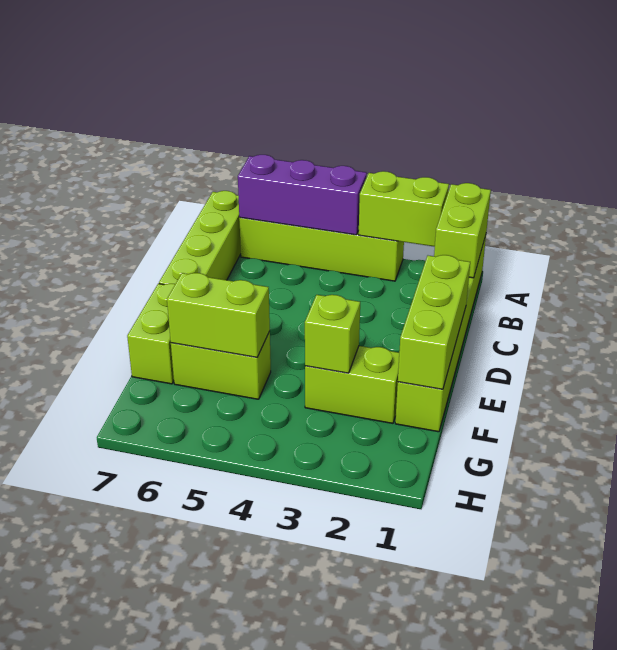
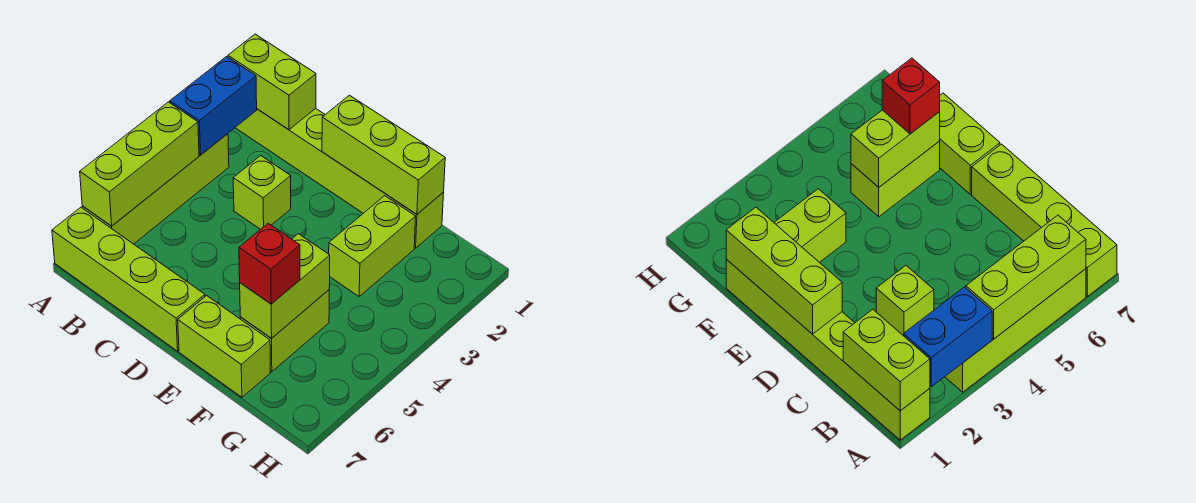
lime brick A2:A3 level 2 -> blue brick A2:A3 level 2
purple brick A4:A6 level 2 -> lime brick A4:A6 level 2
lime brick F3 level 2 -> lime brick C3 level 1
none -> red brick F6 level 3

